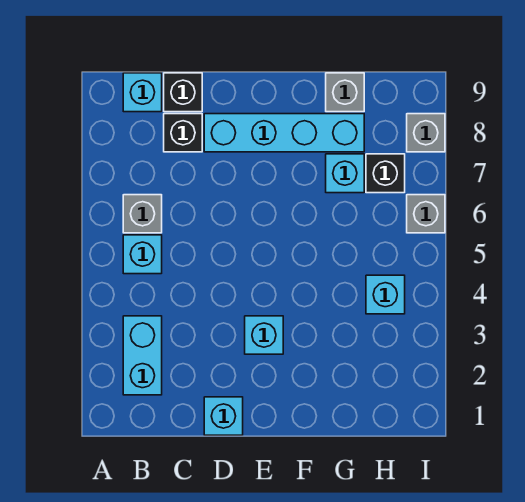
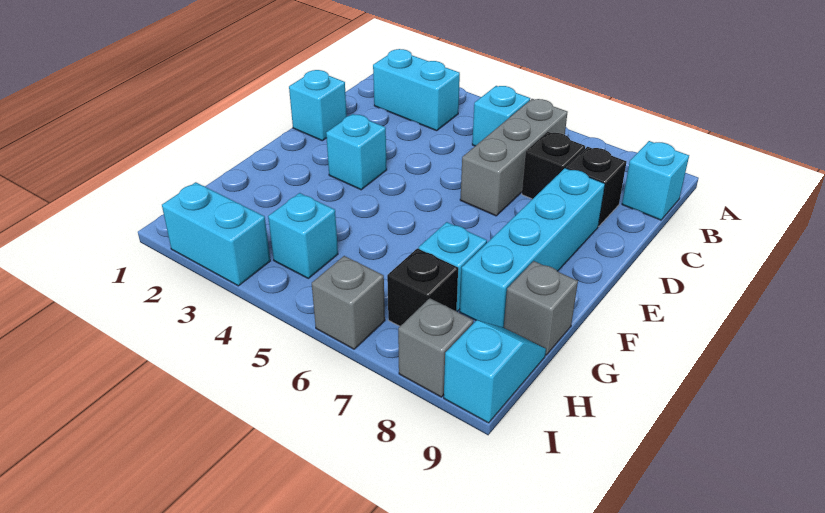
grey brick B6 level 1 -> grey brick B6:D6 level 1
black brick C9 level 1 -> black brick C7 level 1
none -> cyan slope H9:I9 level 1 top I
none -> cyan brick I2:I3 level 1

